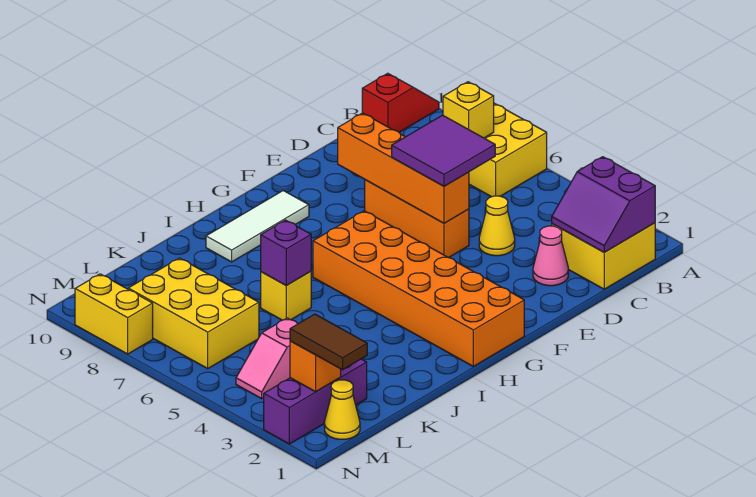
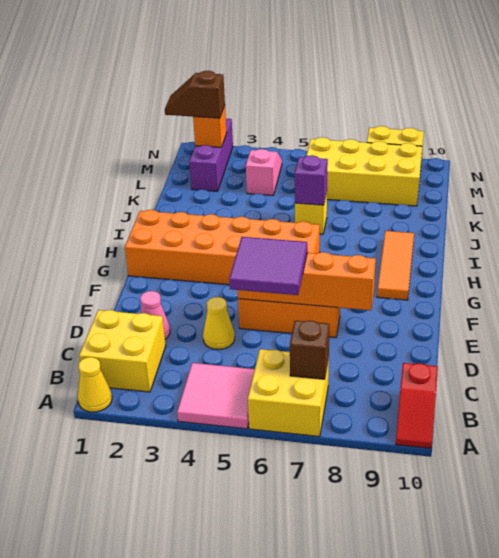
none -> pink tile A4:B5 level 1
purple slope B1:C2 level 2 top B -> none
yellow brick B7 level 2 -> brown brick B7 level 2
white tile G9:I9 level 1 -> orange tile G9:I9 level 1
yellow brick L6:M8 level 1 -> yellow brick L6:M9 level 1
yellow cone M1 level 1 -> yellow cone A1 level 1
brown tile M1:M2 level 3 -> brown slope M1:M2 level 3 top 2

